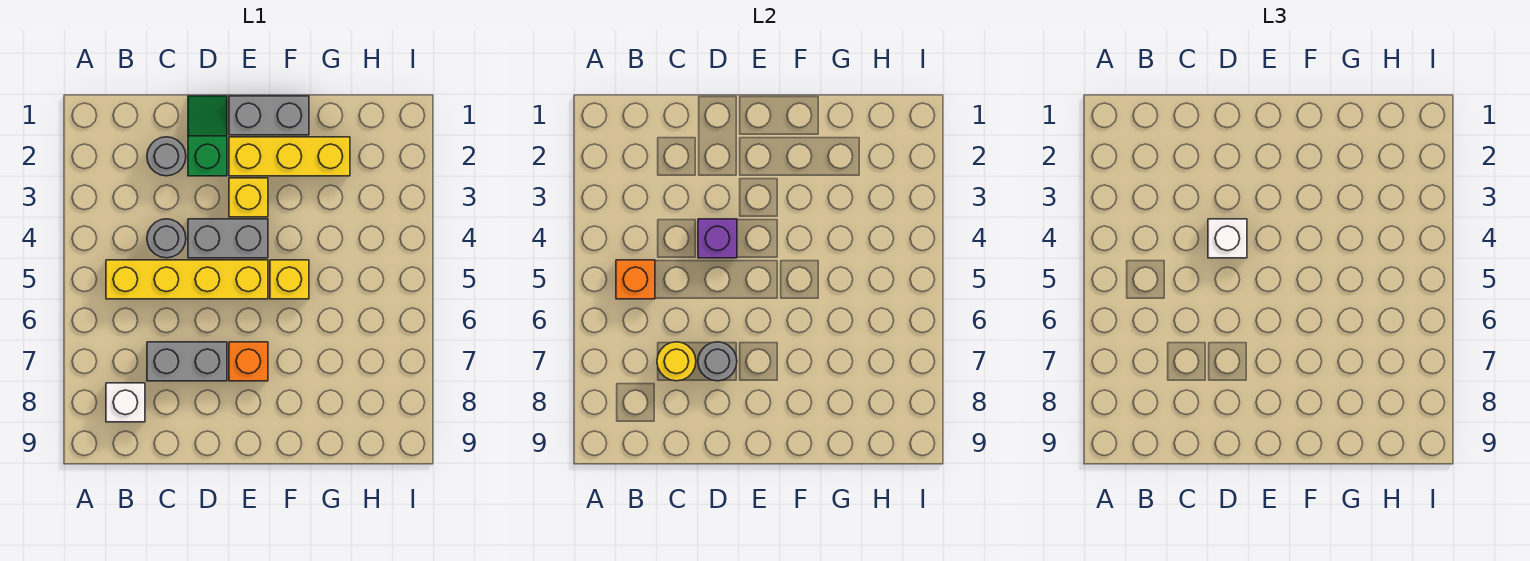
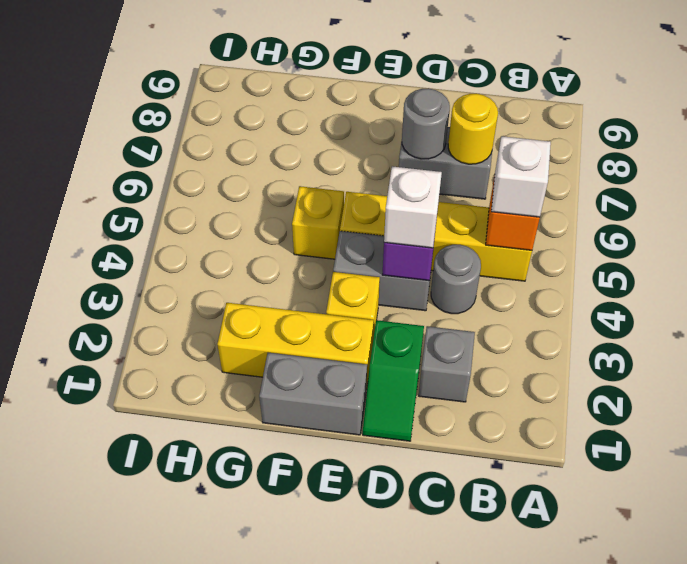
white brick B8 level 1 -> white brick B5 level 3
grey round brick C2 level 1 -> grey brick C2 level 1
orange brick E7 level 1 -> none

